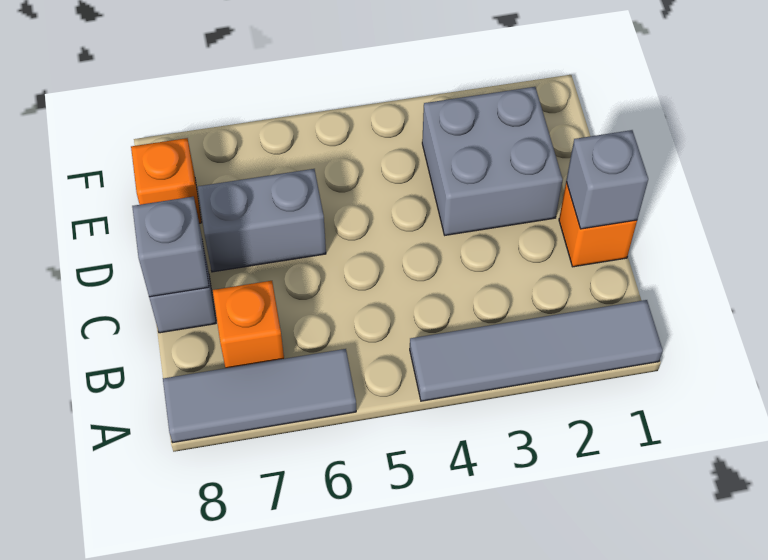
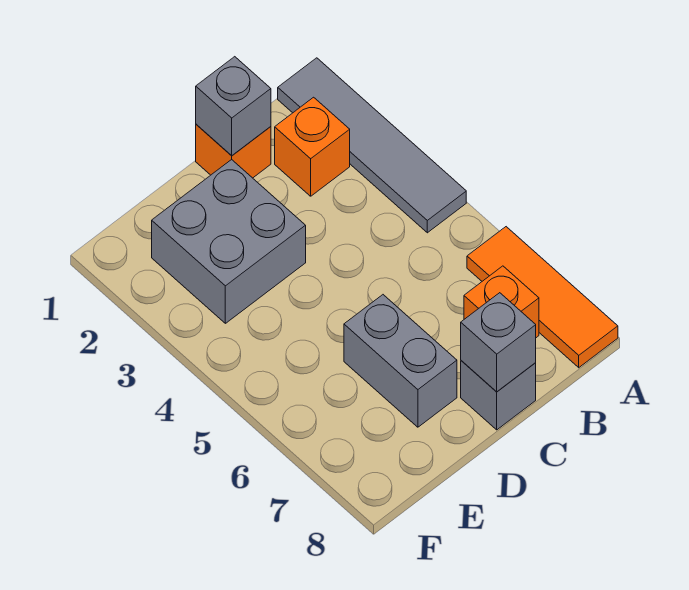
grey tile A6:A8 level 1 -> orange tile A6:A8 level 1
orange brick E8 level 1 -> orange brick B2 level 1

